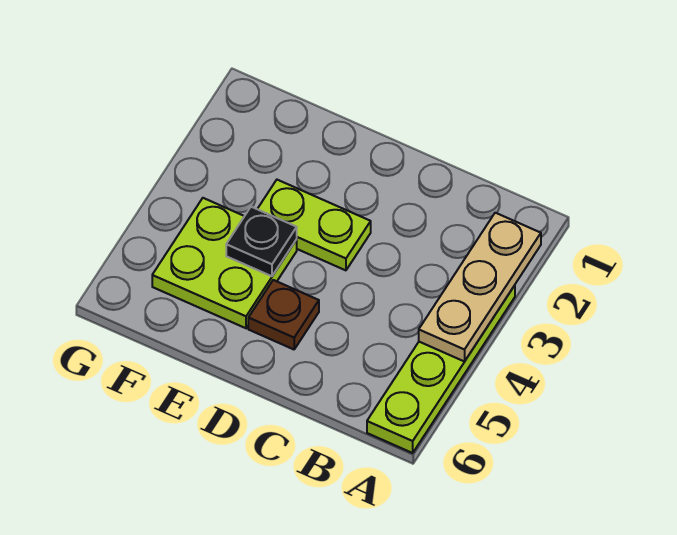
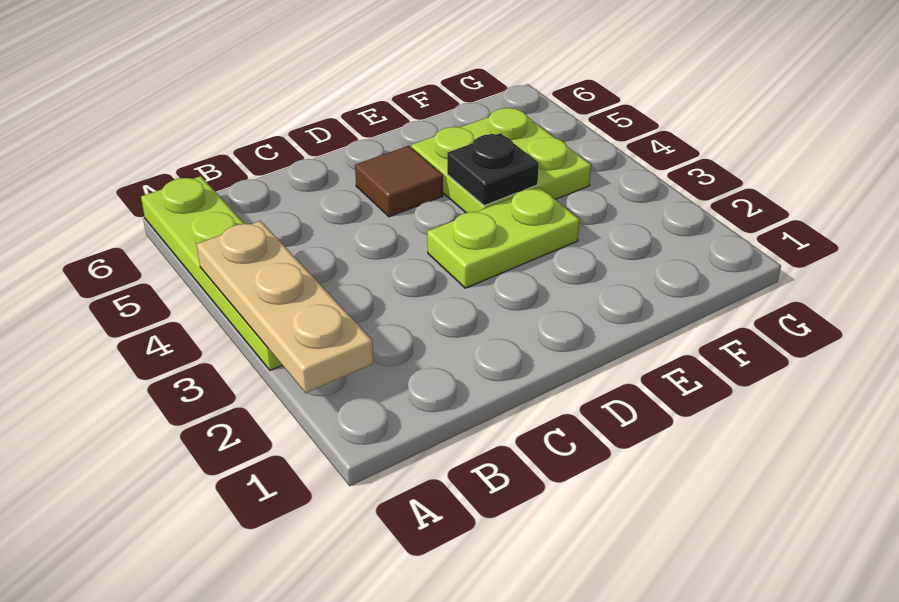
brown plate D5 level 1 -> brown tile D5 level 1

